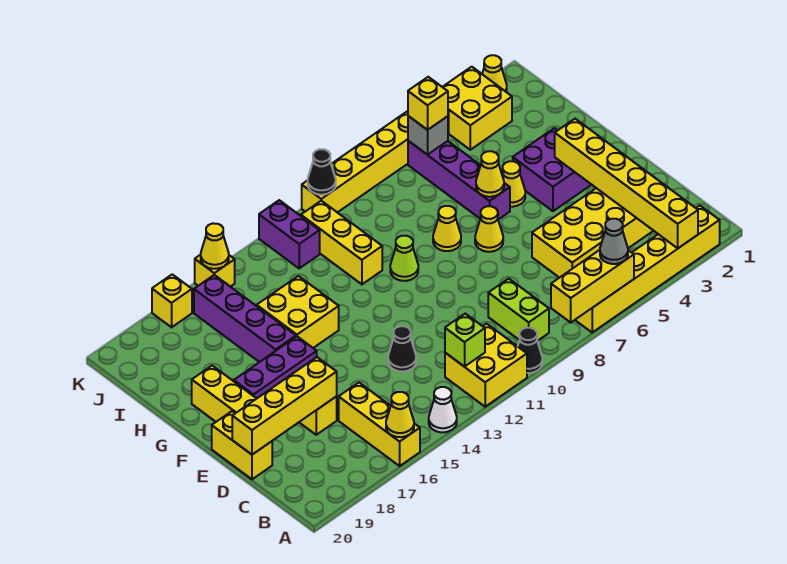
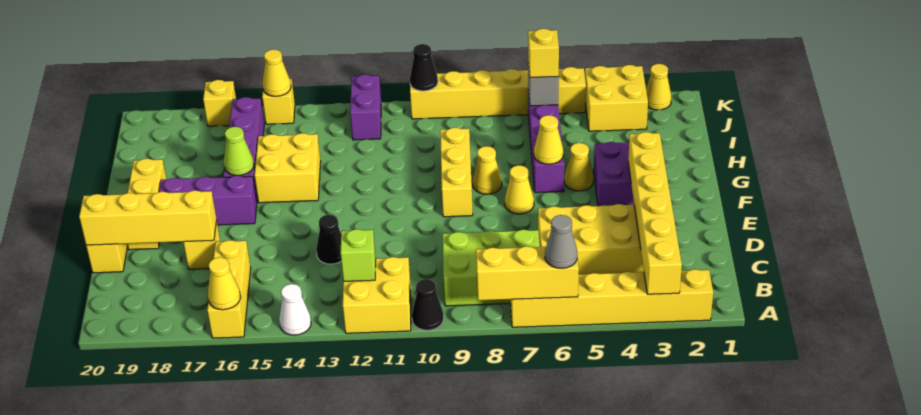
lime brick B9:C9 level 1 -> lime brick B7:C9 level 1
lime cone G10 level 1 -> lime cone G16 level 2
yellow brick H11:J11 level 1 -> yellow brick F9:H9 level 1

